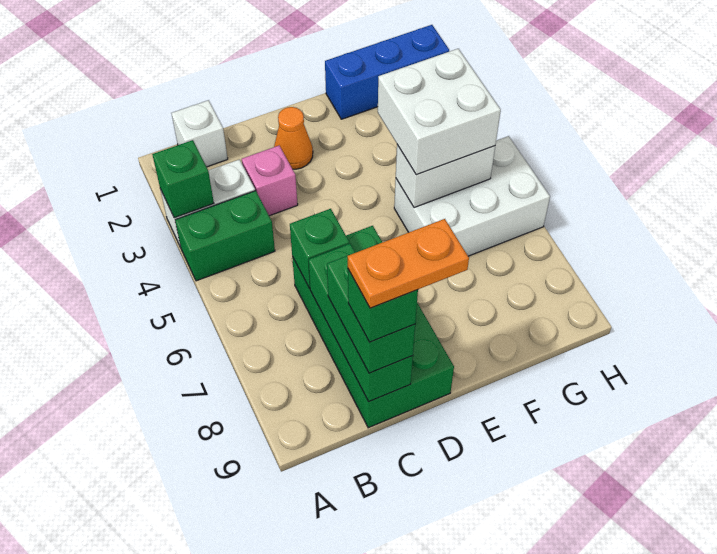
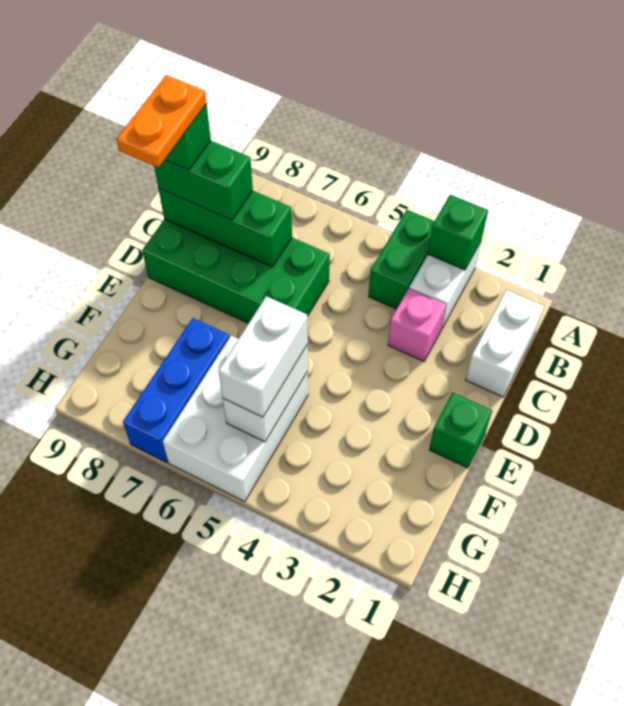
white brick B1 level 1 -> white brick B1:C1 level 1
green brick C6 level 2 -> green brick E1 level 1
orange cone D2 level 1 -> none
blue brick F1:H1 level 1 -> blue brick F7:H7 level 1
white brick F4:G5 level 3 -> white brick F5:G5 level 3

